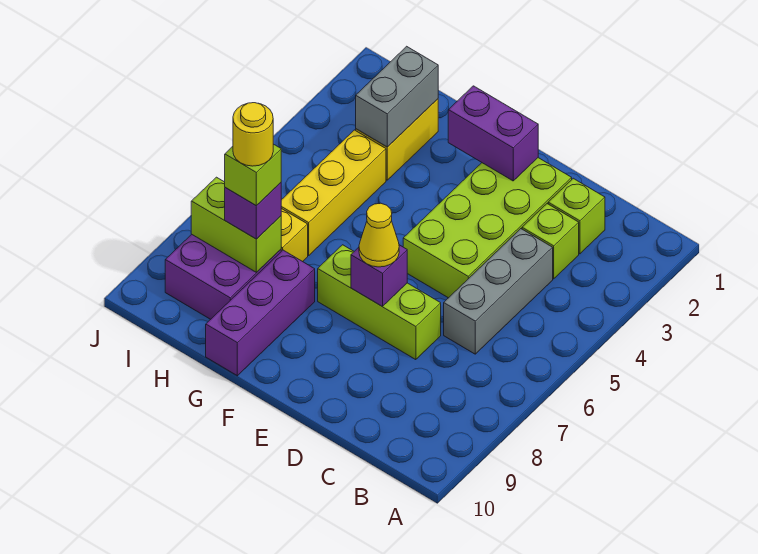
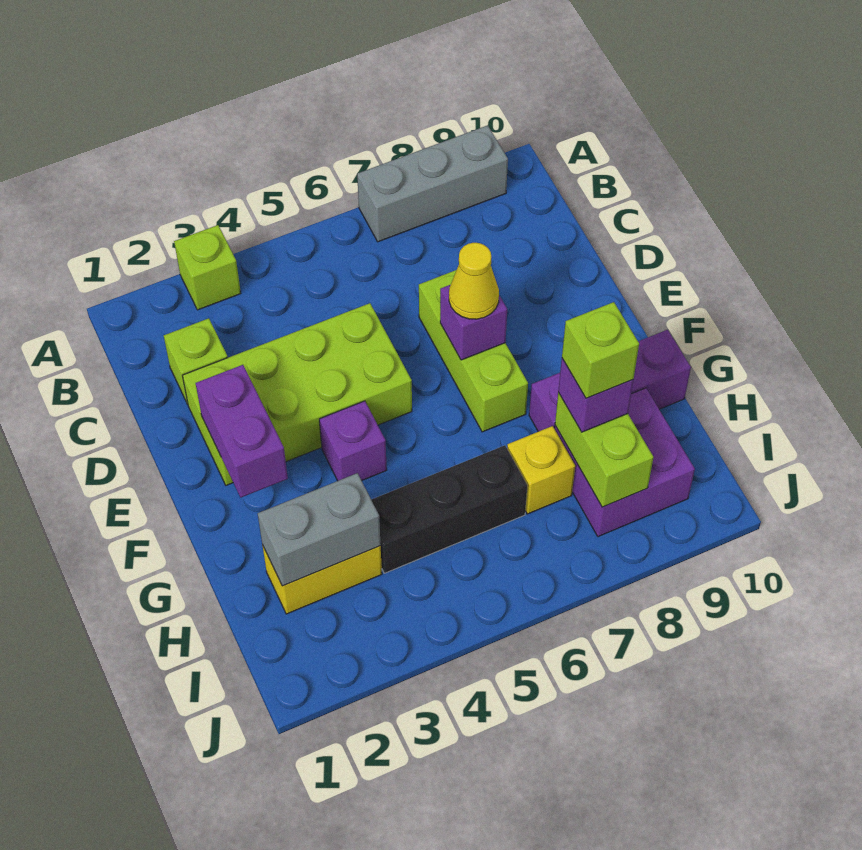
lime brick C3 level 1 -> lime brick A3 level 1
grey brick C4:C6 level 1 -> grey brick A7:A9 level 1
none -> purple brick F4 level 1
yellow brick H4:H6 level 1 -> black brick H4:H6 level 1
yellow round brick H8 level 5 -> none

